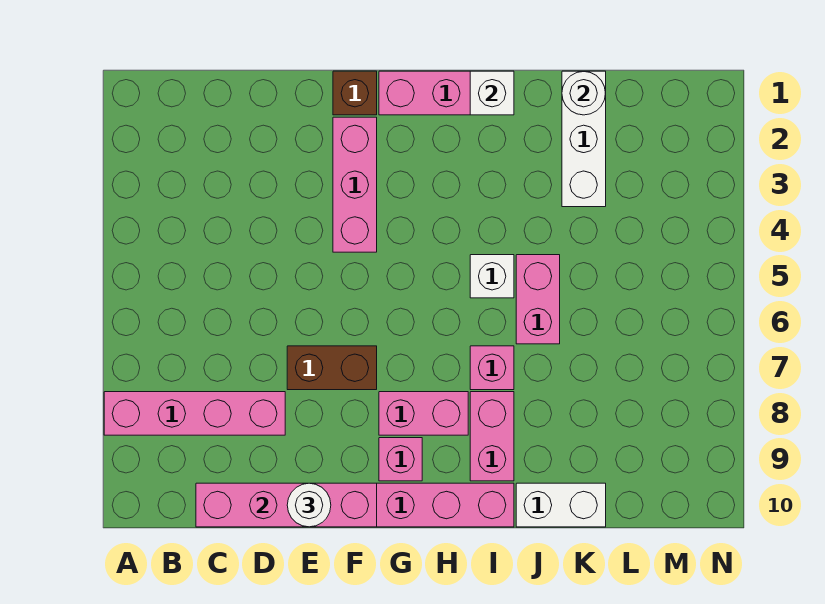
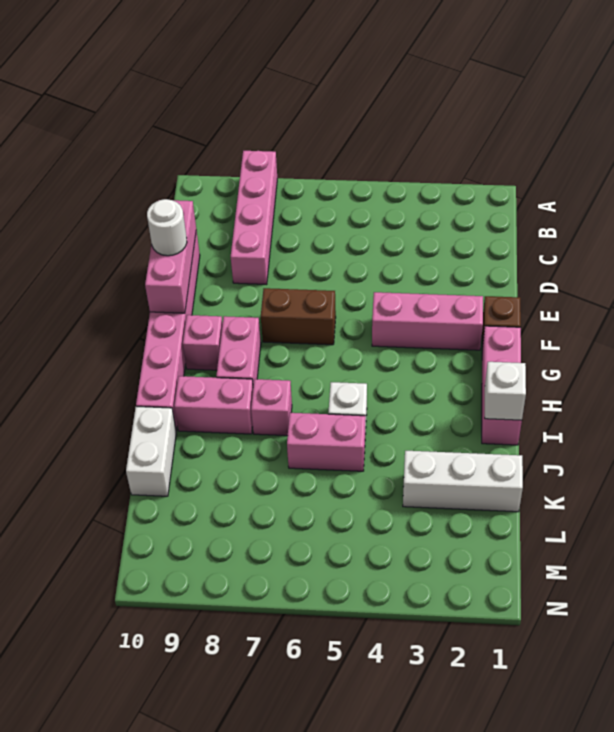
pink brick C10:F10 level 2 -> pink brick D10:F10 level 2
brown brick E7:F7 level 1 -> brown brick F6:F7 level 1
white round brick K1 level 2 -> none

